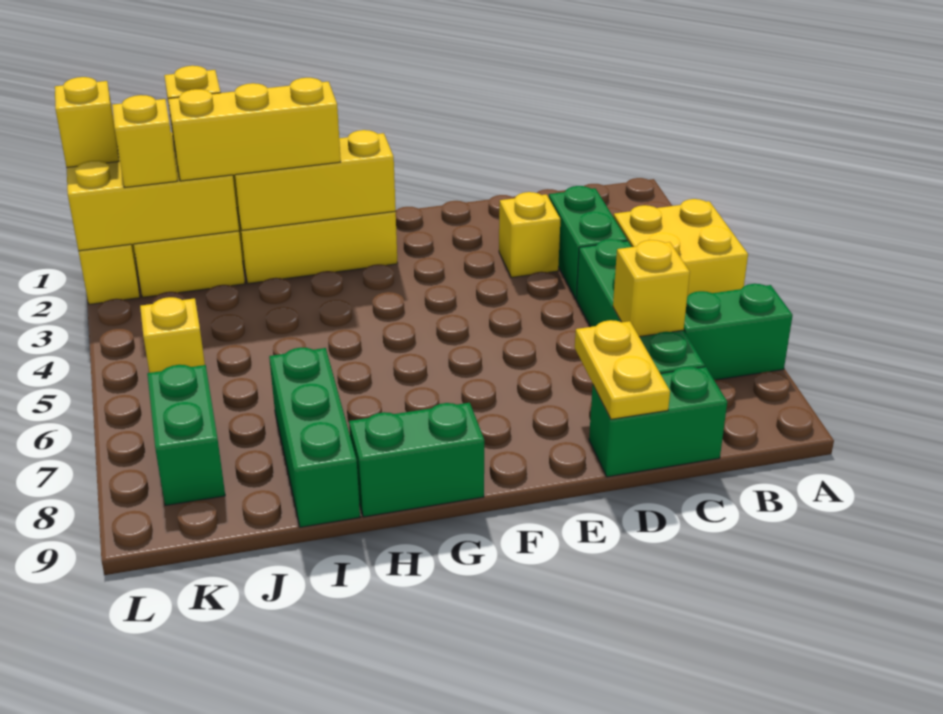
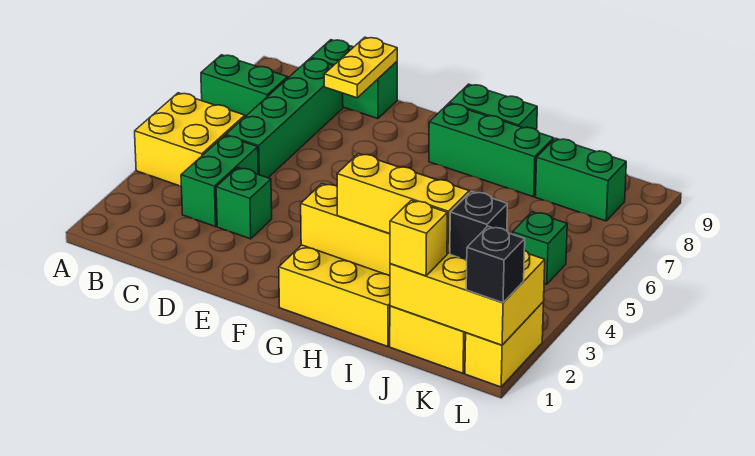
yellow brick C7 level 2 -> none
yellow brick D3 level 1 -> green brick D3 level 1
green brick I7:I9 level 1 -> green brick G8:I8 level 1
yellow brick K2 level 3 -> black brick K2 level 3
yellow brick K5 level 1 -> green brick K5 level 1
green brick K7:K8 level 1 -> green brick J8:K8 level 1
yellow brick L1 level 3 -> black brick L1 level 3

